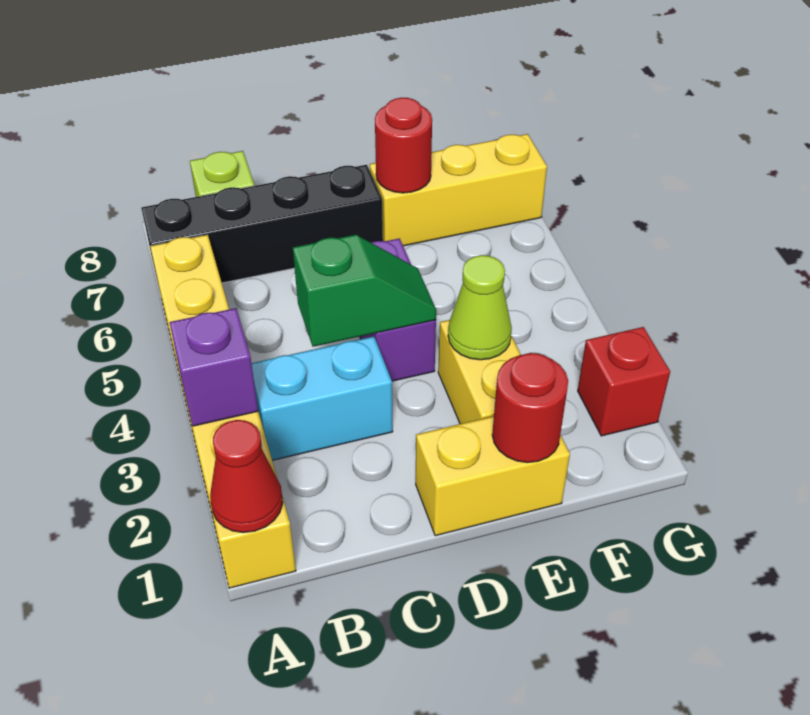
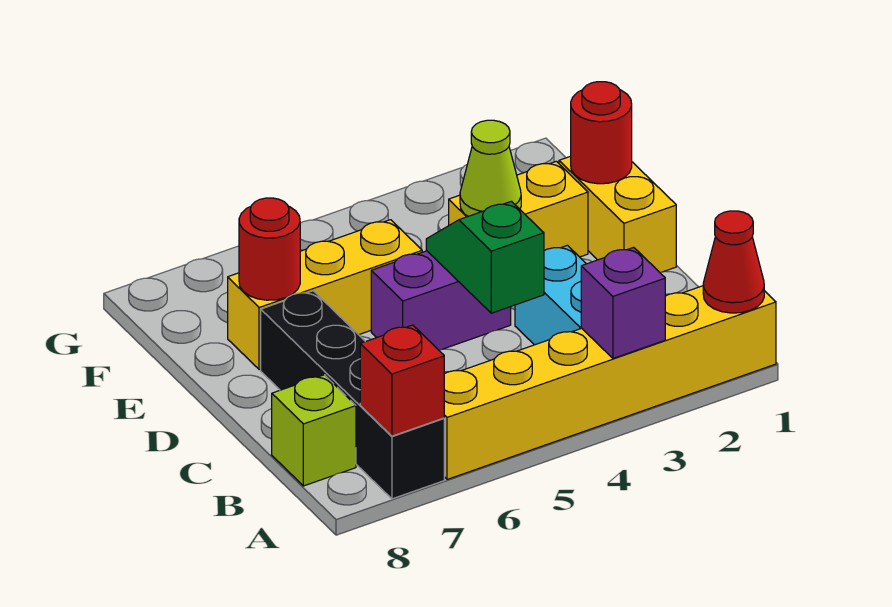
yellow brick E7:G7 level 1 -> yellow brick E5:E7 level 1
red brick G2 level 1 -> red brick A7 level 2

